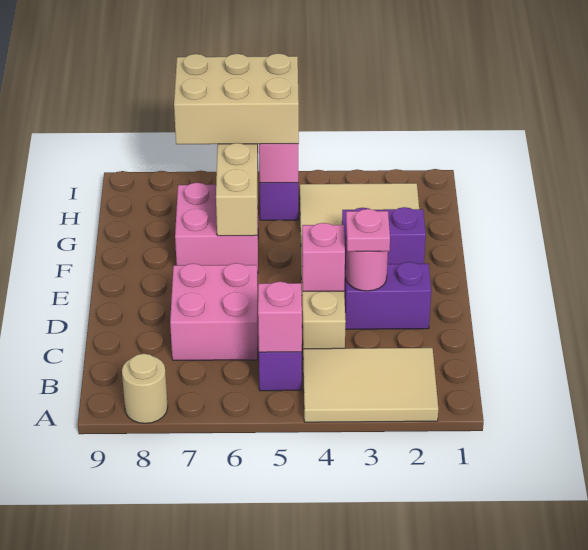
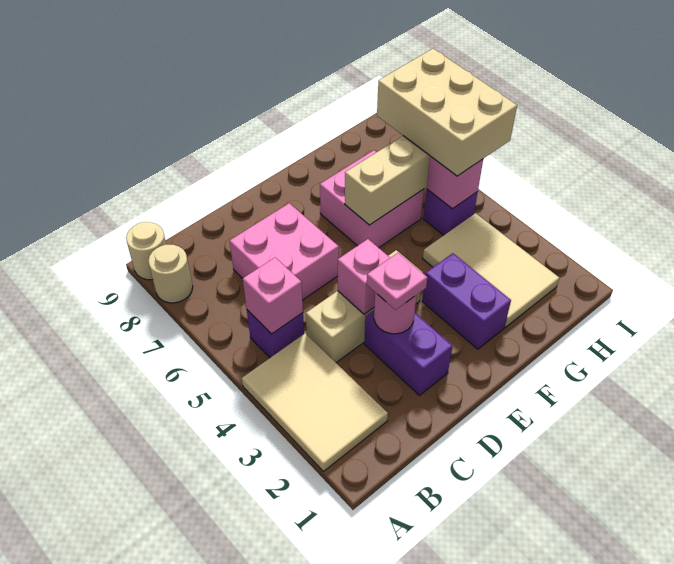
none -> tan round brick A9 level 1

